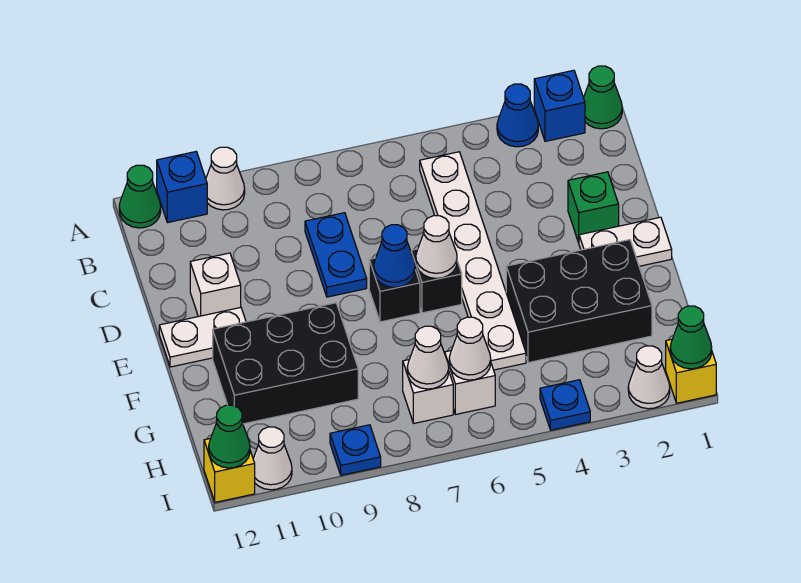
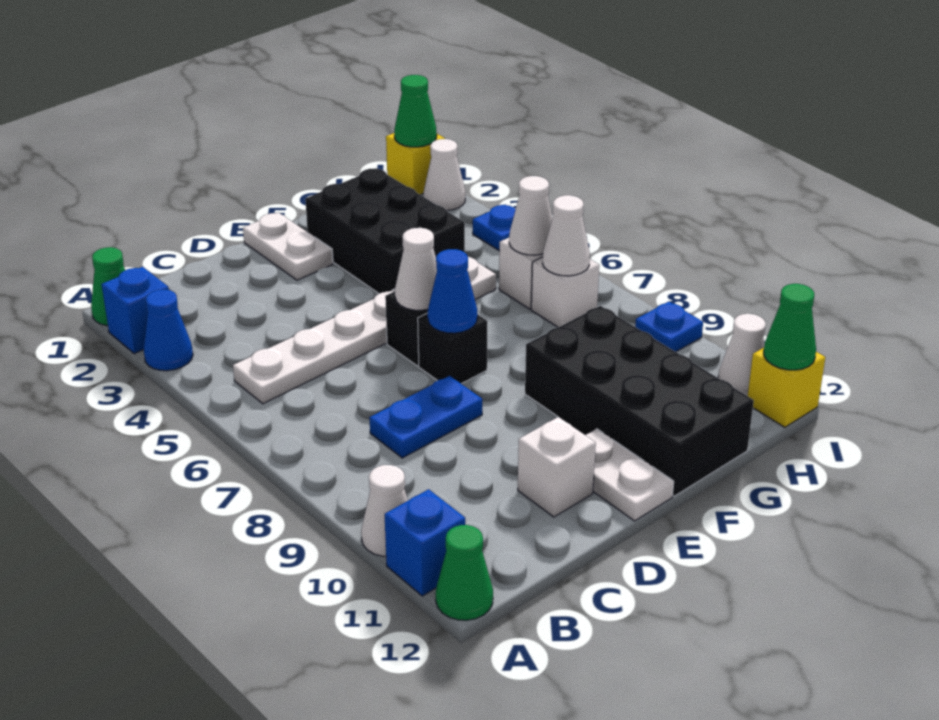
green brick D2 level 1 -> none
black brick F9:G11 level 1 -> black brick F9:G12 level 1

